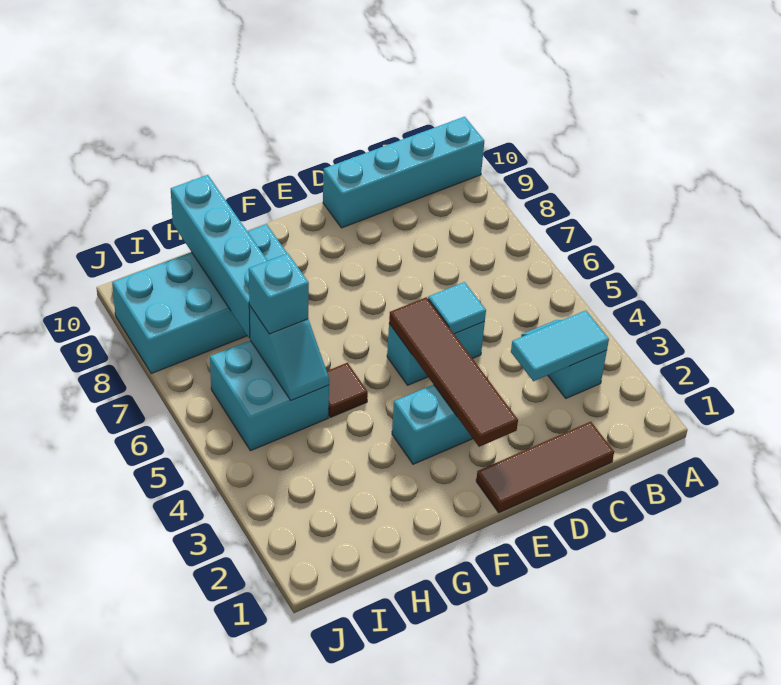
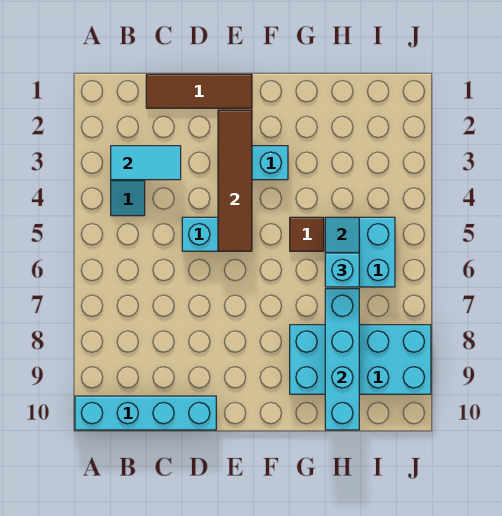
cyan tile D5 level 2 -> none

